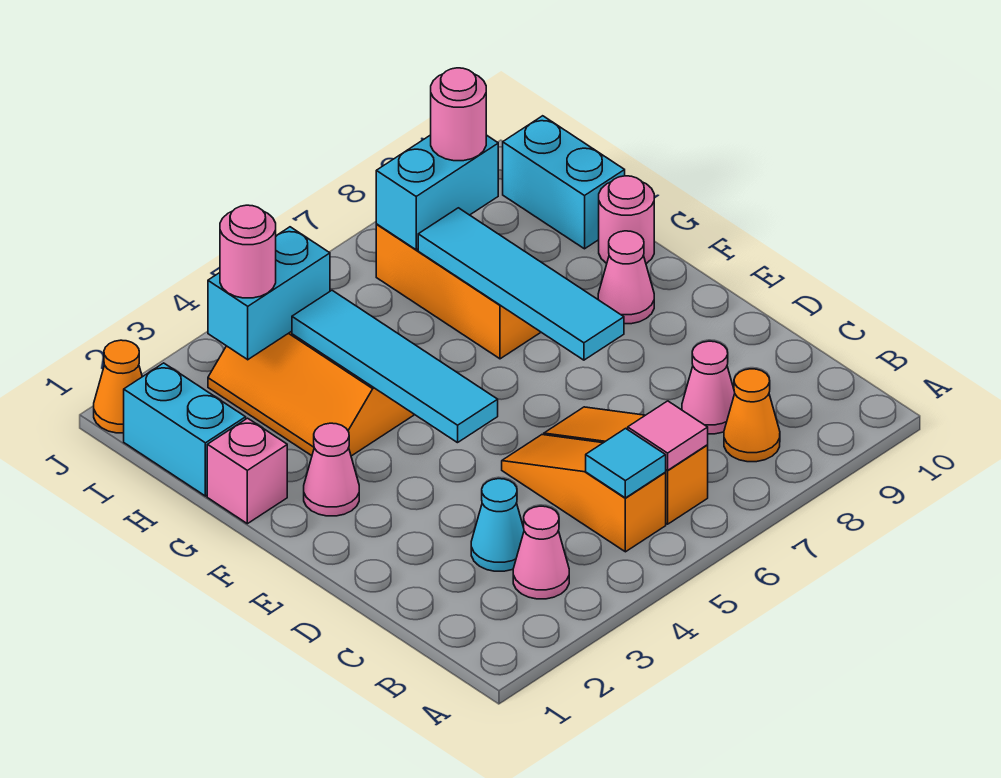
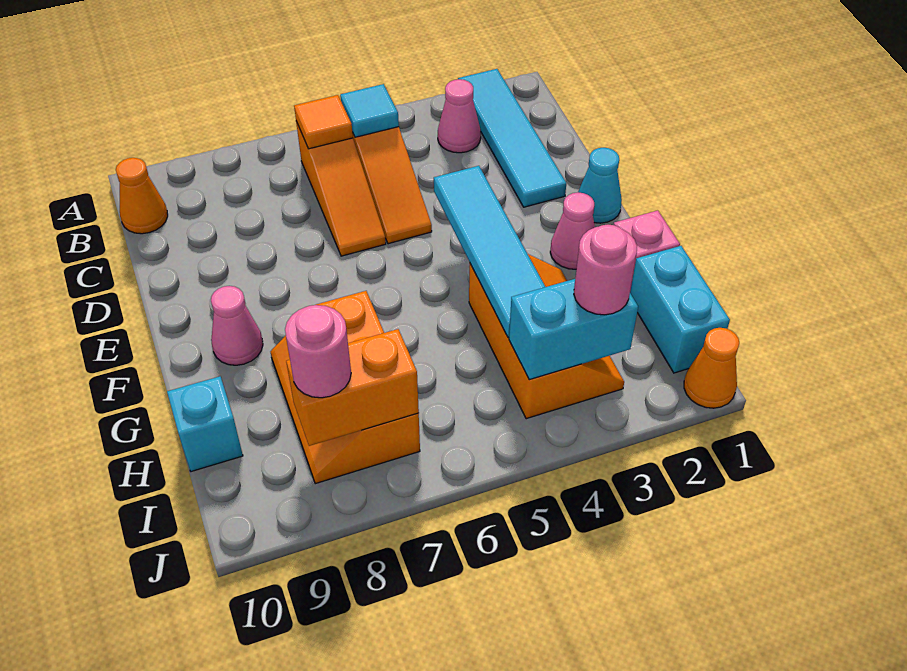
pink tile B6 level 2 -> orange tile B6 level 2
orange cone B8 level 1 -> orange cone B10 level 1
cyan cone C3 level 1 -> cyan cone E1 level 1
pink cone C8 level 1 -> none
cyan tile E7:H7 level 2 -> cyan tile A2:D2 level 1
pink round brick G10 level 1 -> none
cyan brick H10:I10 level 1 -> cyan brick H10 level 1
cyan brick I7:I8 level 2 -> orange brick I7:I8 level 2

